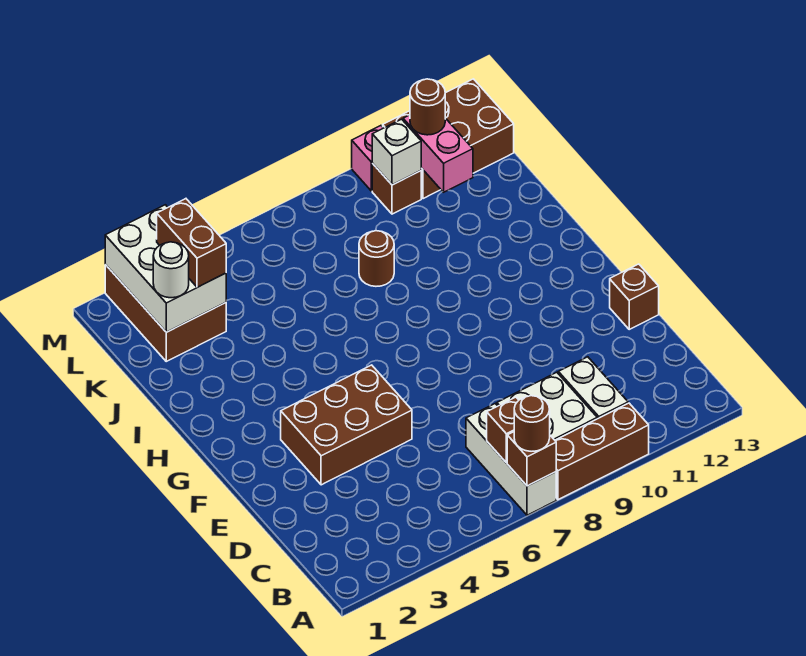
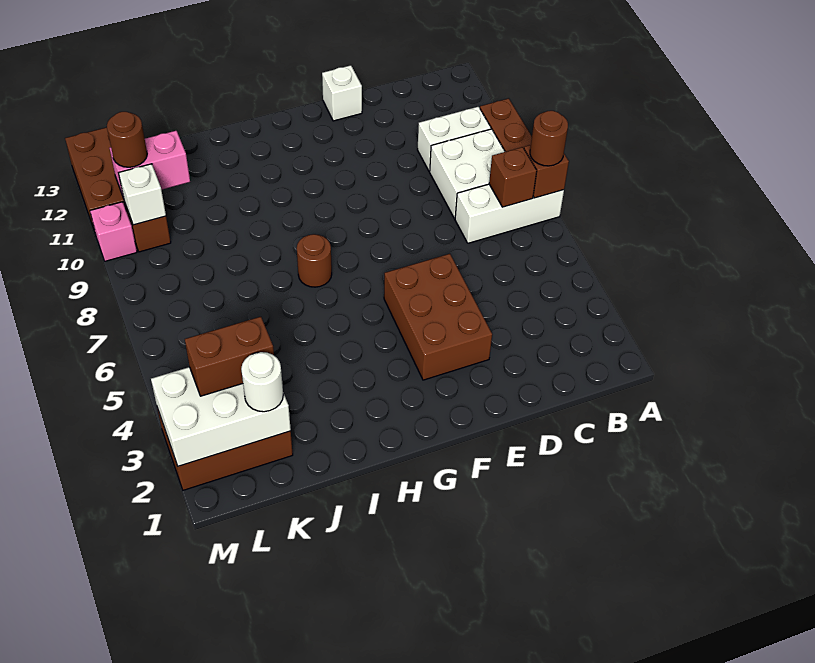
brown brick E13 level 1 -> white brick E13 level 1
brown round brick J8 level 1 -> brown round brick H7 level 1

